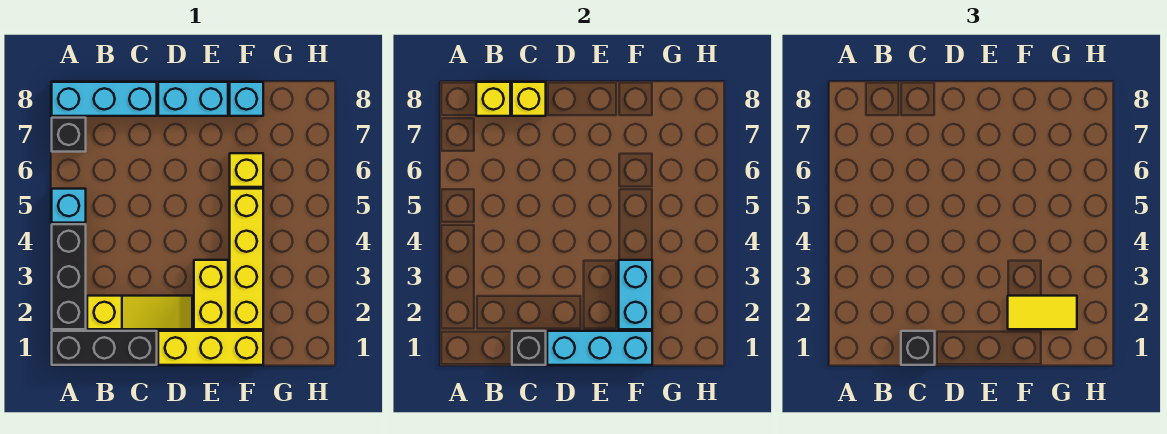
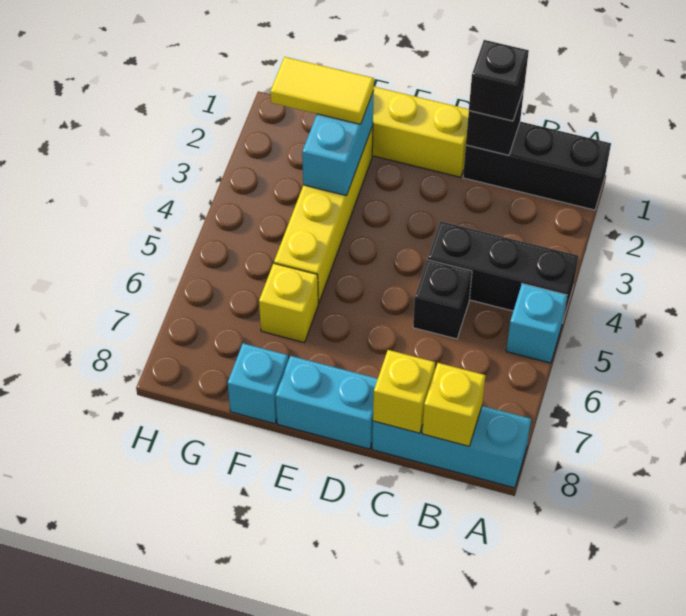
black brick A2:A4 level 1 -> black brick A4:C4 level 1
black brick A7 level 1 -> black brick C5 level 1
yellow slope B2:D2 level 1 top B -> none
cyan brick D1:F1 level 2 -> none
yellow brick E2:E3 level 1 -> none

